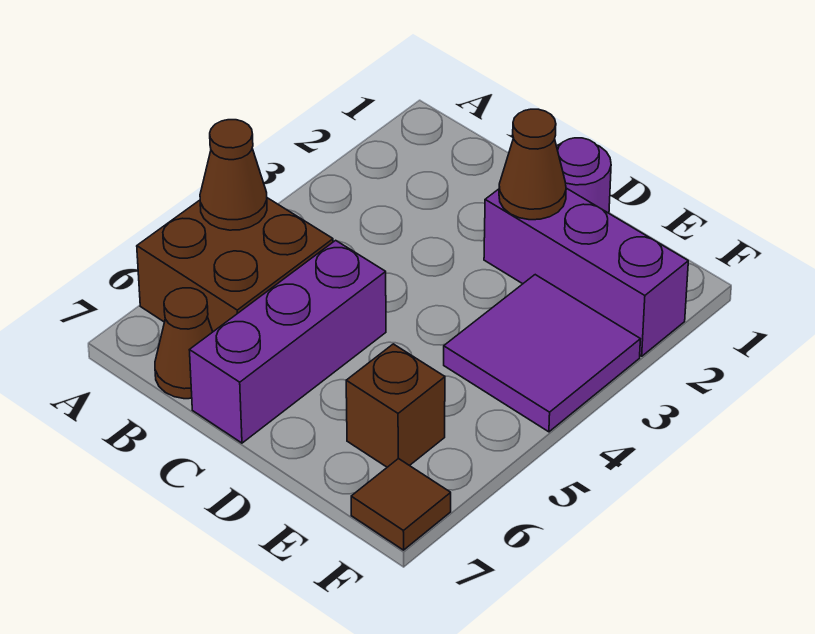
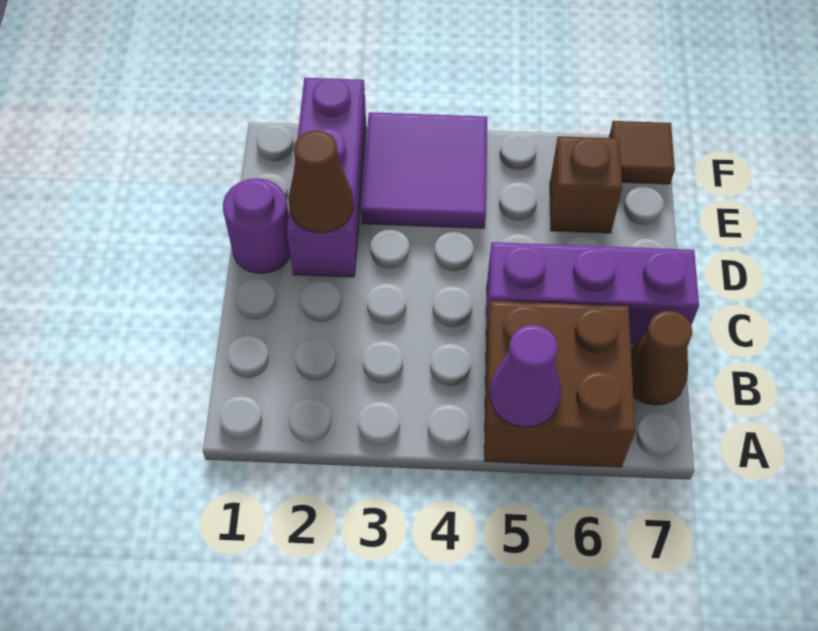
brown cone A5 level 2 -> purple cone A5 level 2

